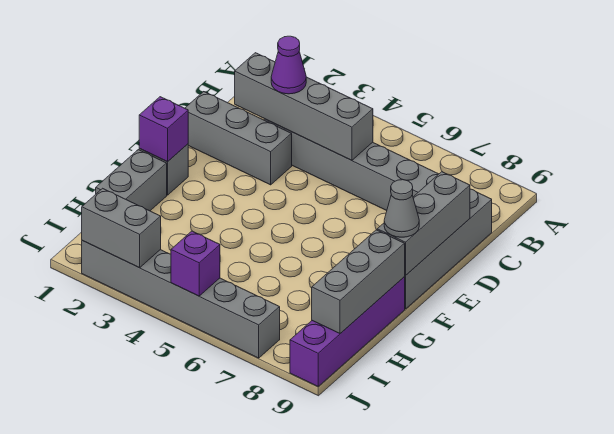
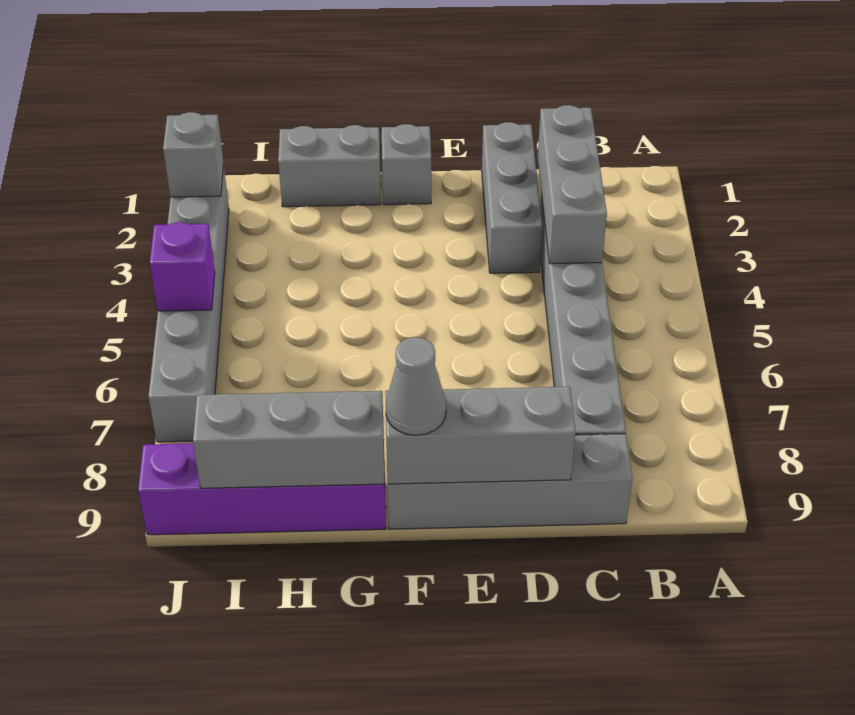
grey brick C2:C5 level 2 -> grey brick C2:C4 level 2
purple cone C3 level 3 -> none
purple brick F1 level 2 -> none
grey brick J2:J3 level 2 -> grey brick J2 level 2

